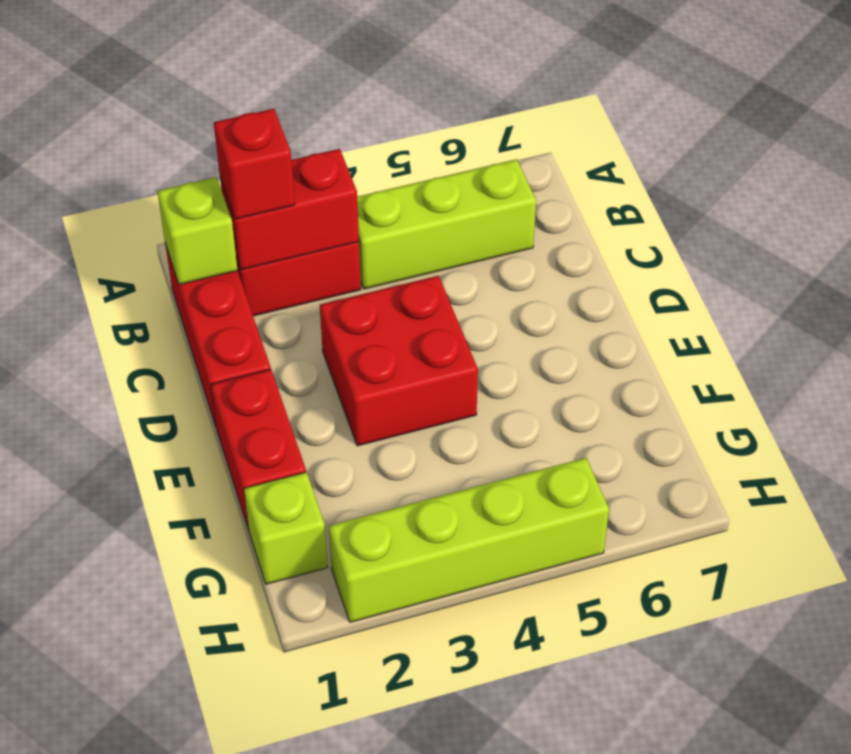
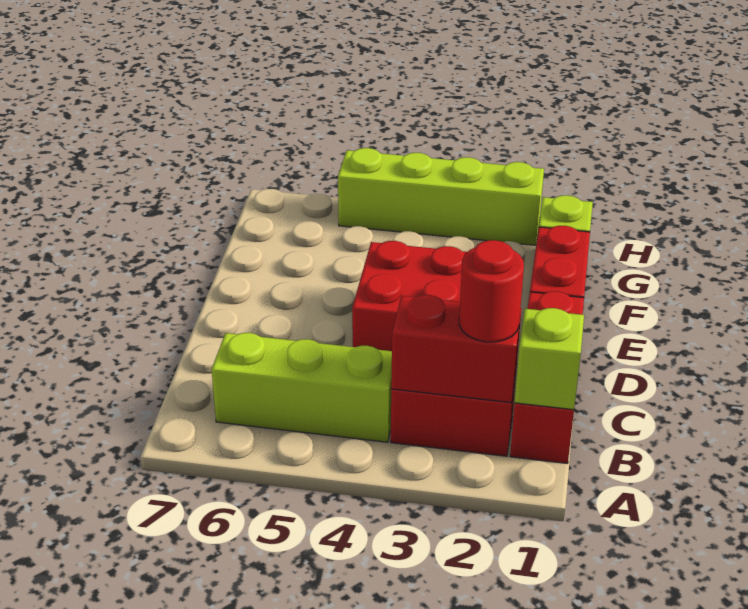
red brick B2 level 3 -> red round brick B2 level 3

